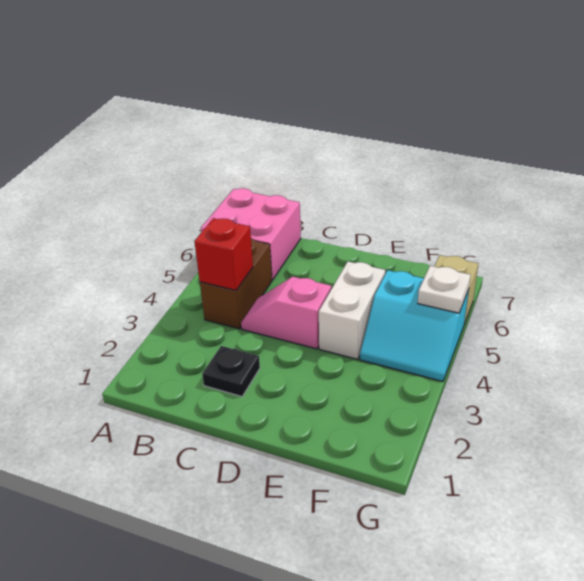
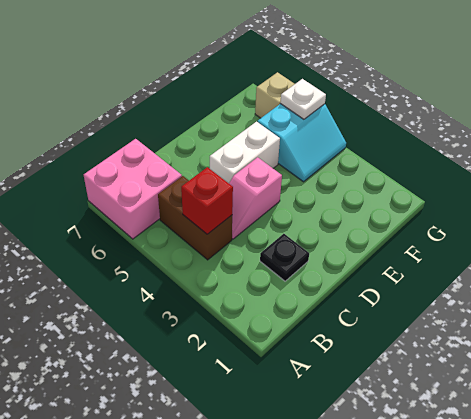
white brick E4:E5 level 1 -> white brick D5:E5 level 1

